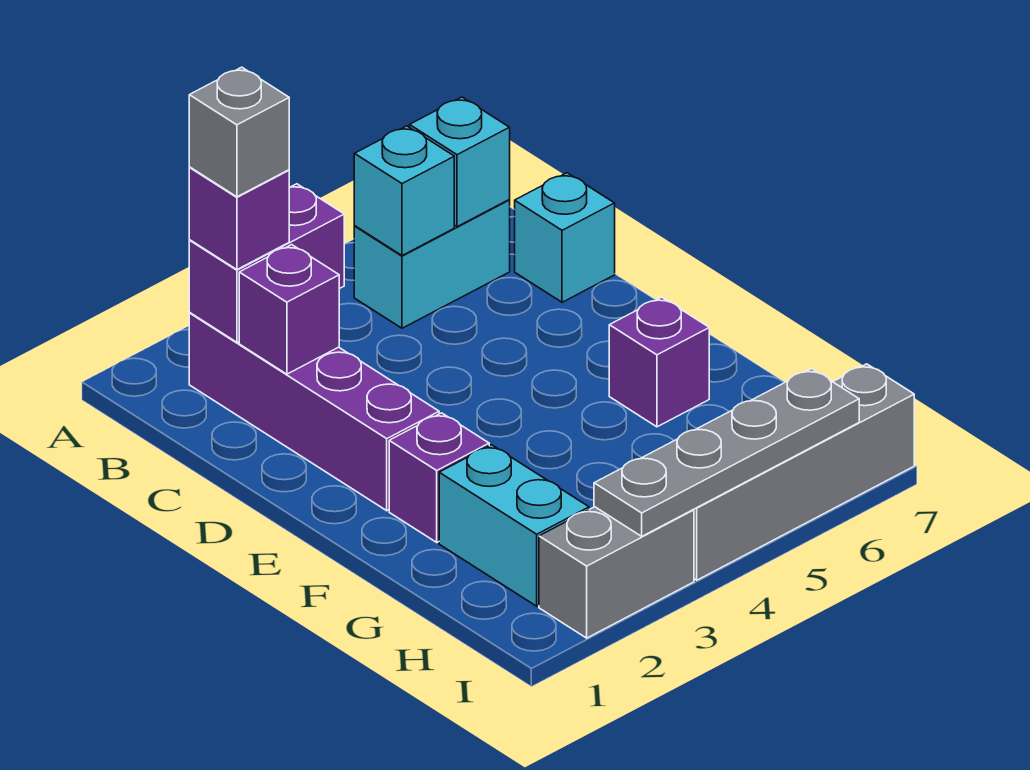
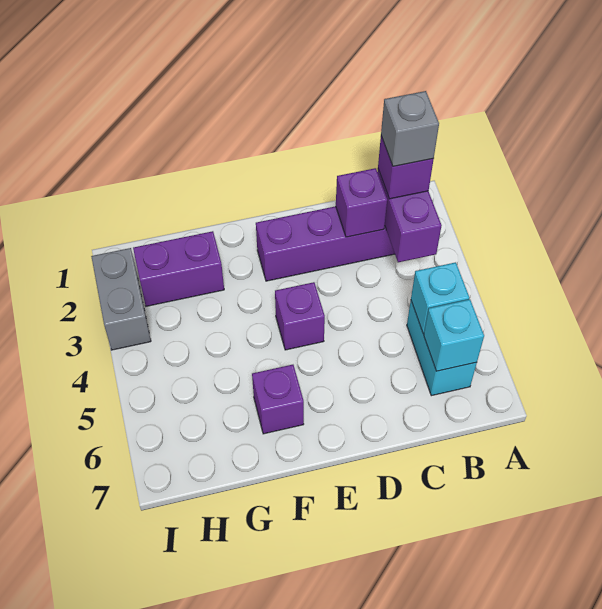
cyan brick C7 level 1 -> none
purple brick F2 level 1 -> purple brick E4 level 1
cyan brick G2:H2 level 1 -> purple brick G2:H2 level 1
grey plate I3:I6 level 2 -> none
grey brick I4:I7 level 1 -> none

